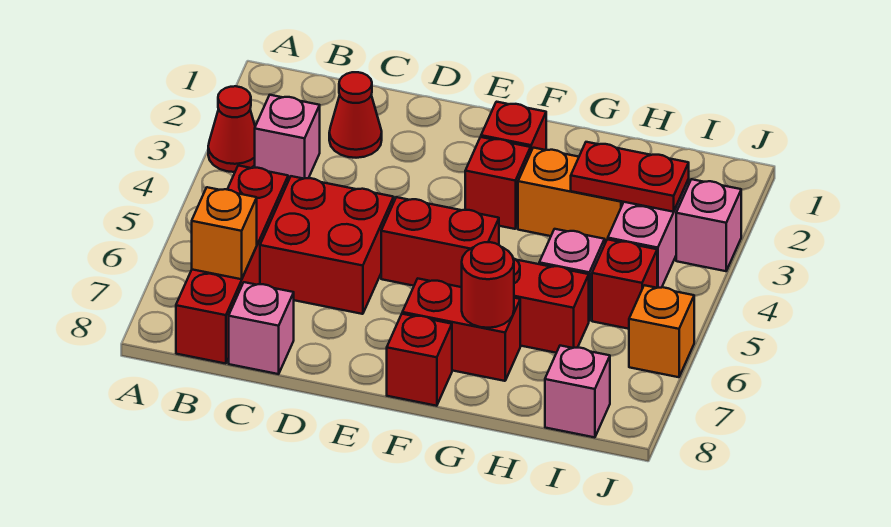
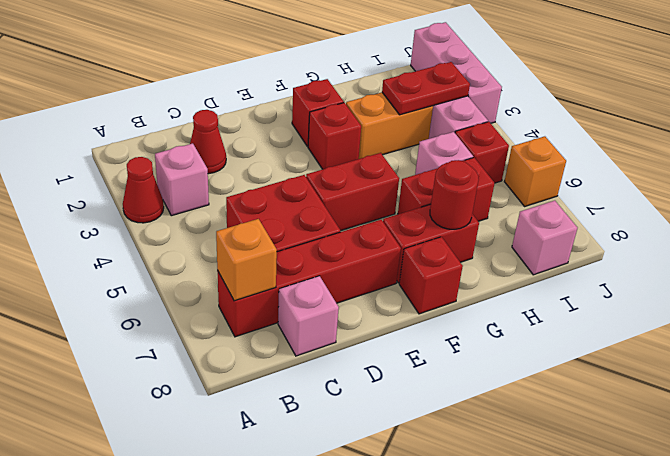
red brick B5:B8 level 1 -> red brick B7:E7 level 1
pink brick J3 level 1 -> pink brick J1:J3 level 1

